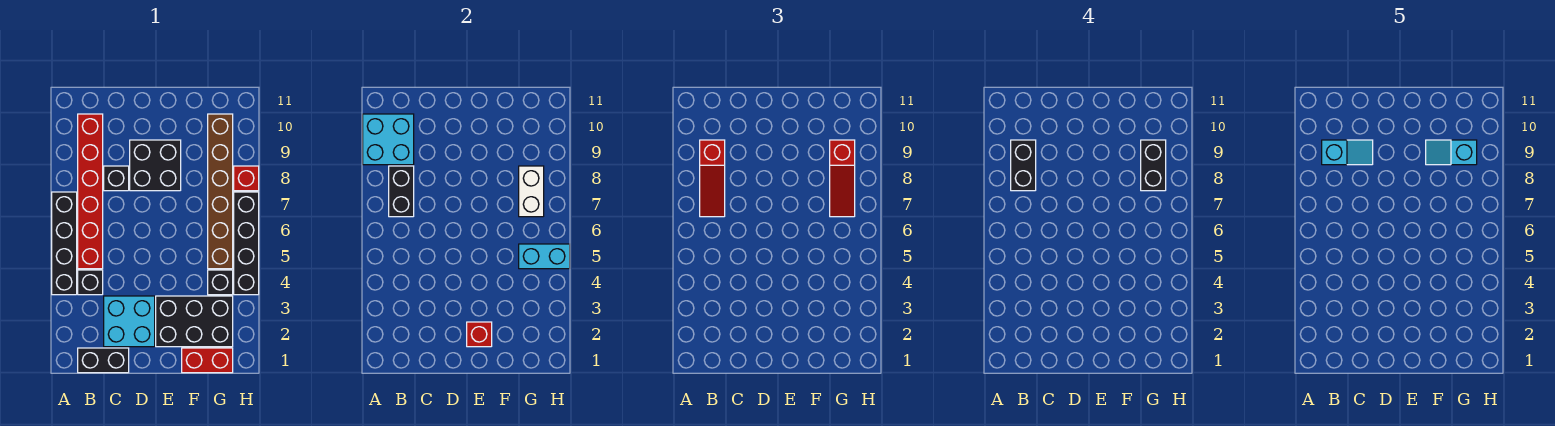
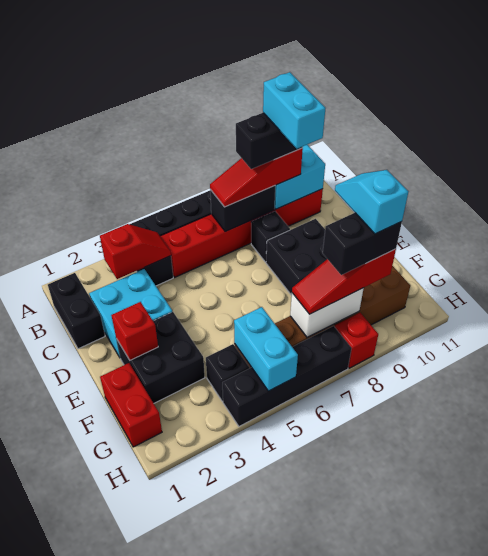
none -> red slope B3:B4 level 2 top 3
cyan slope B9:C9 level 5 top B -> cyan brick B9:C9 level 5
black brick E2:G3 level 1 -> black brick E2:F3 level 1

